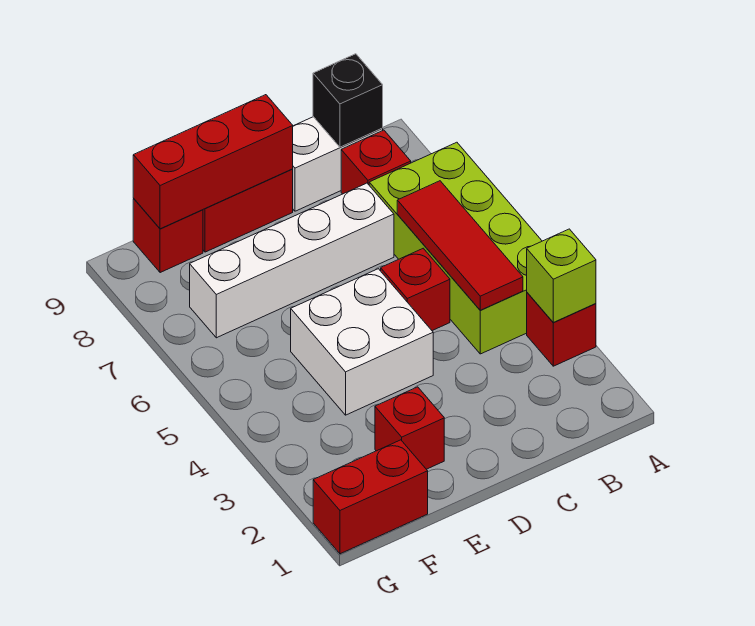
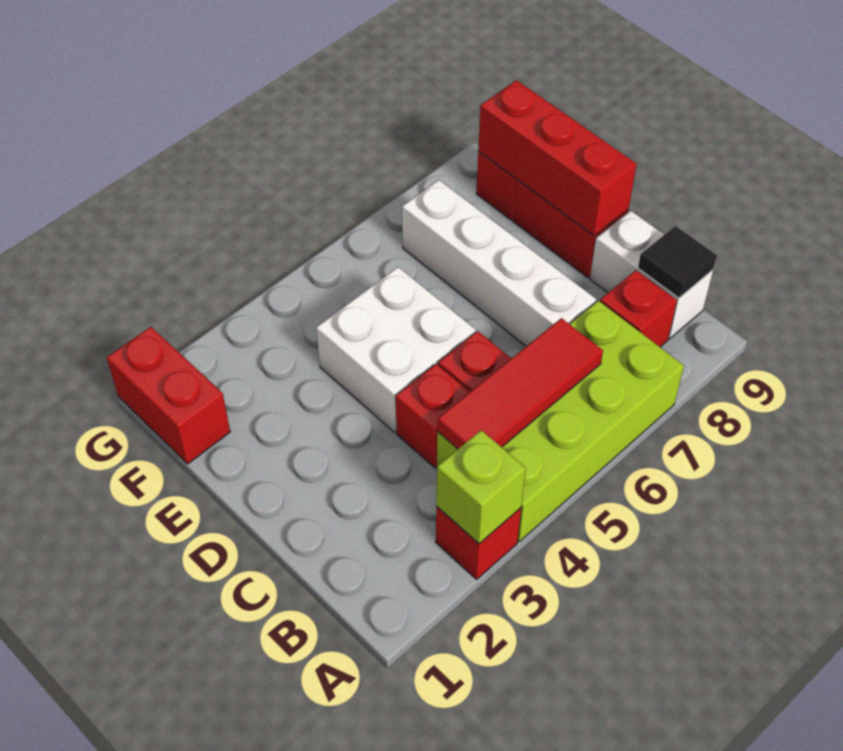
black brick B9 level 2 -> black tile B9 level 2
red brick E2 level 1 -> red brick C4 level 1

